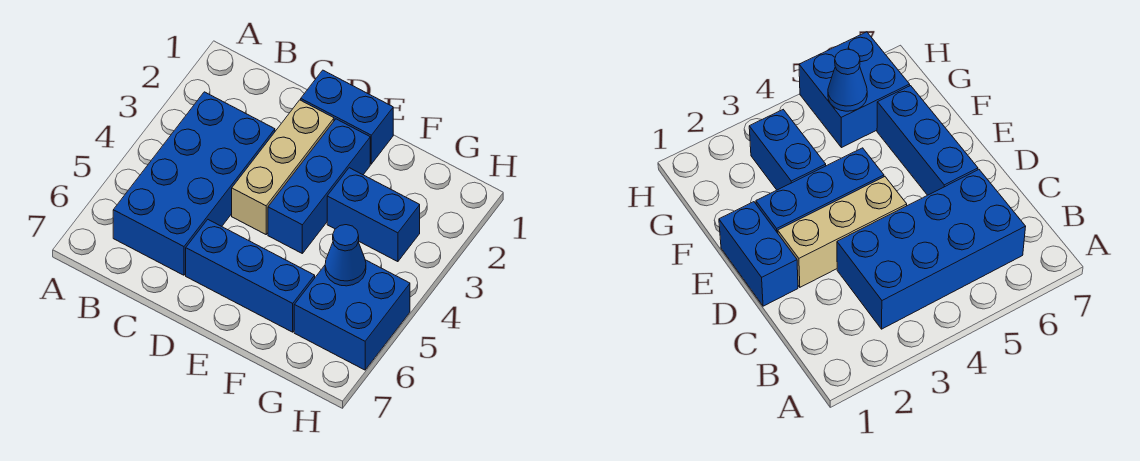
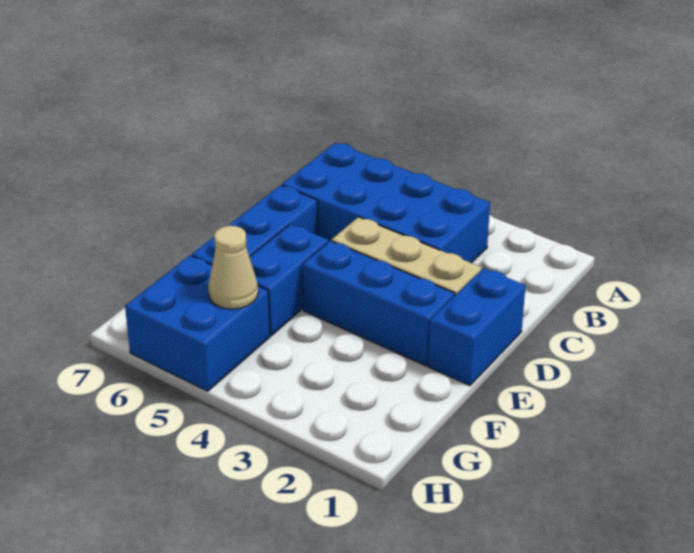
blue brick F3:G3 level 1 -> blue brick E5:F5 level 1
blue cone G5 level 2 -> tan cone G5 level 2

